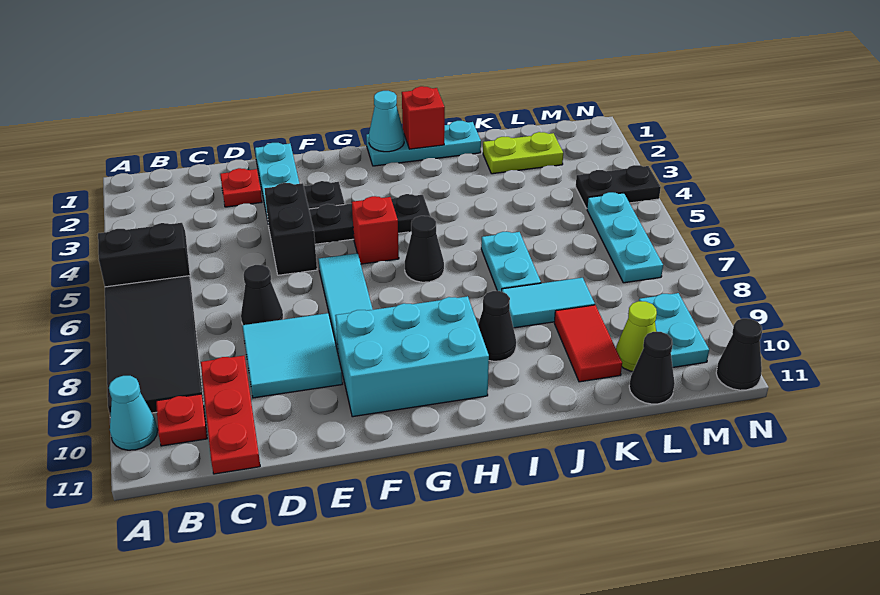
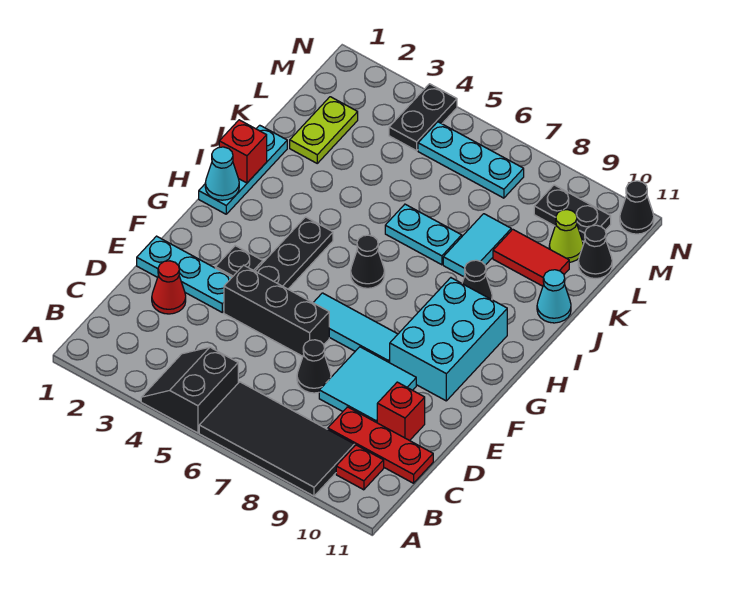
cyan cone A10 level 1 -> cyan cone J11 level 1
red plate D2 level 1 -> red cone D2 level 1
black brick E4:E5 level 1 -> black brick E4:E6 level 1
red brick G5 level 1 -> red brick D10 level 1
cyan plate M9:M10 level 1 -> black plate M9:M10 level 1

